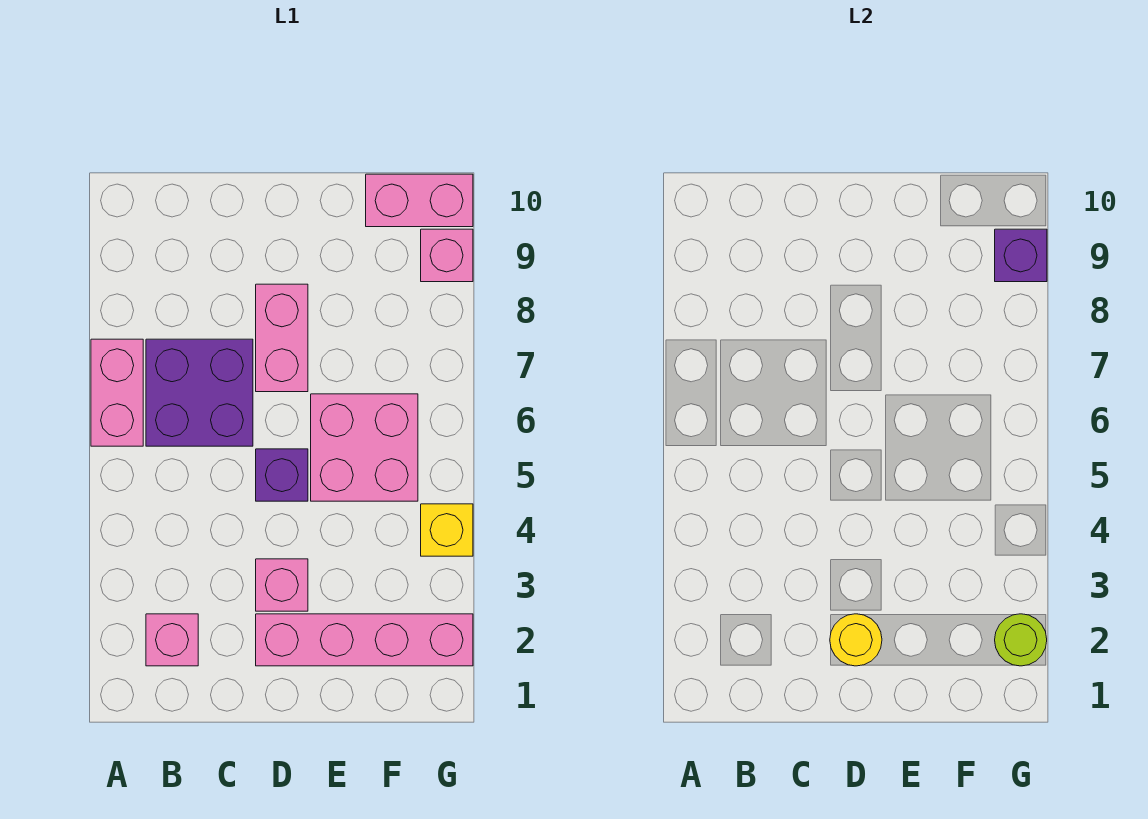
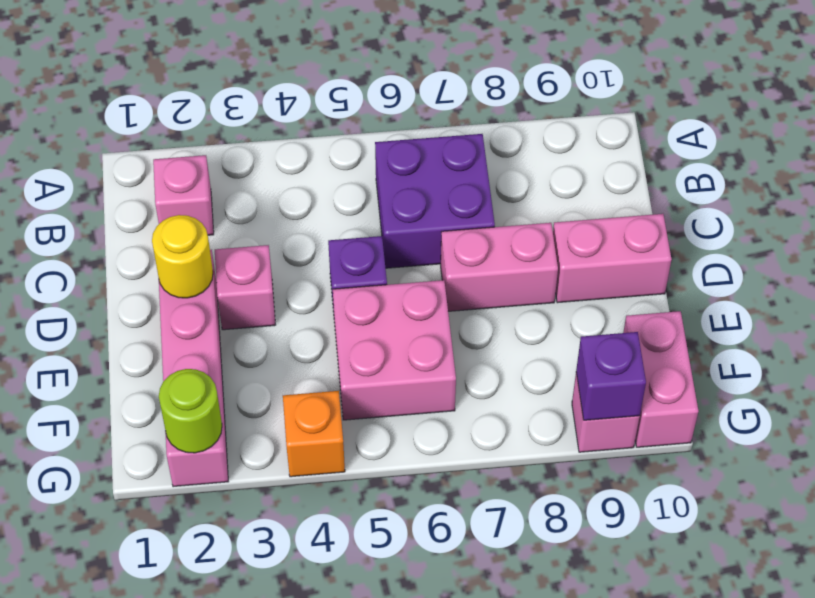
pink brick A6:A7 level 1 -> pink brick D9:D10 level 1
yellow brick G4 level 1 -> orange brick G4 level 1

